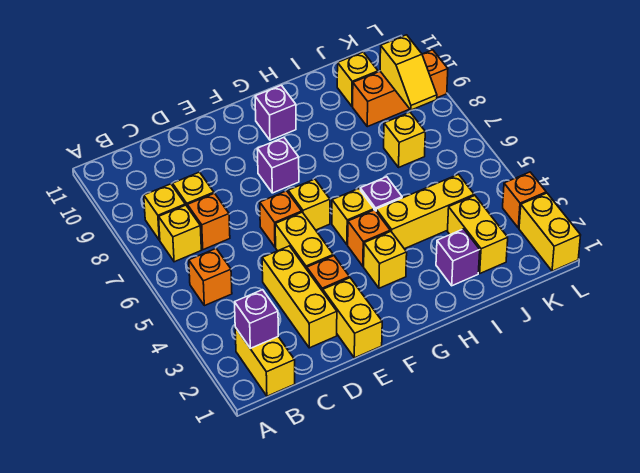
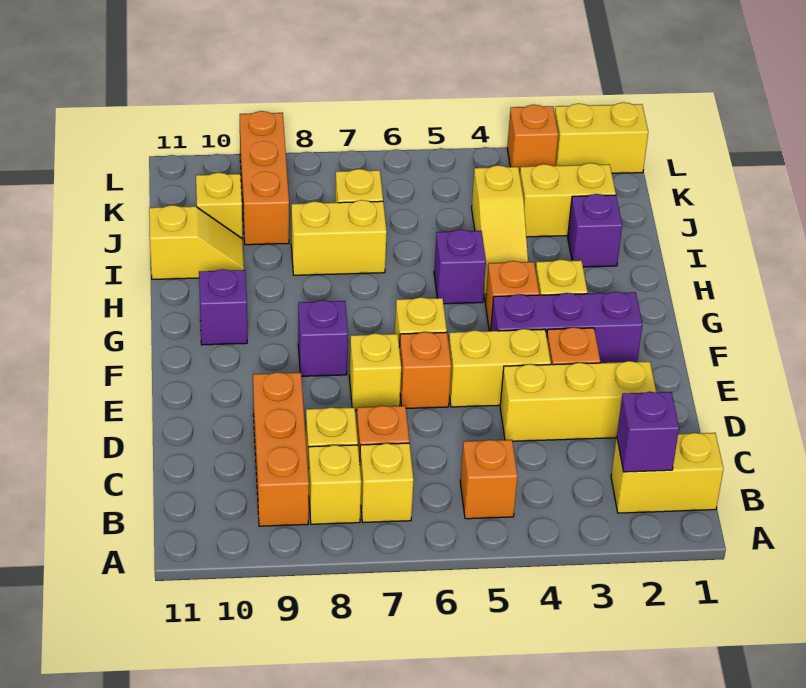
none -> orange brick B9:D9 level 1
yellow brick E1:E2 level 1 -> yellow brick I7:I8 level 1
none -> purple brick F2:F4 level 1
yellow brick G5 level 1 -> yellow brick E7 level 1
yellow brick H4:J4 level 1 -> yellow slope H4:J4 level 1 top J
yellow slope K8:K9 level 2 top 9 -> yellow slope I10:I11 level 1 top 11

